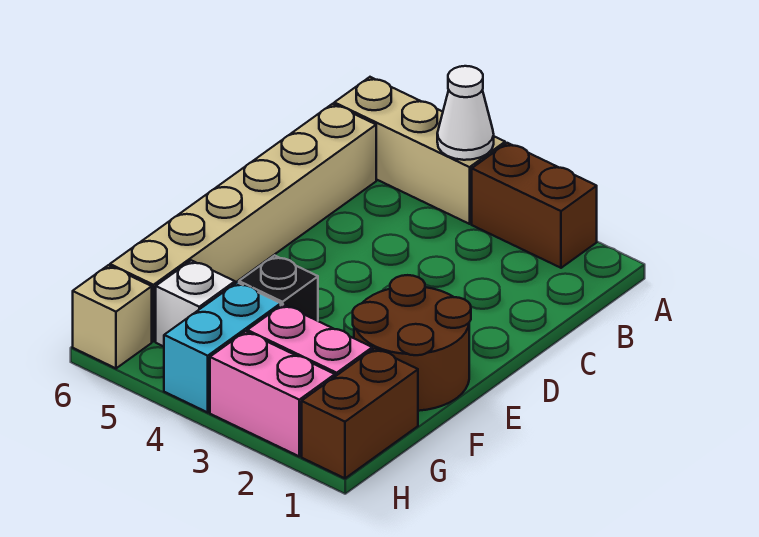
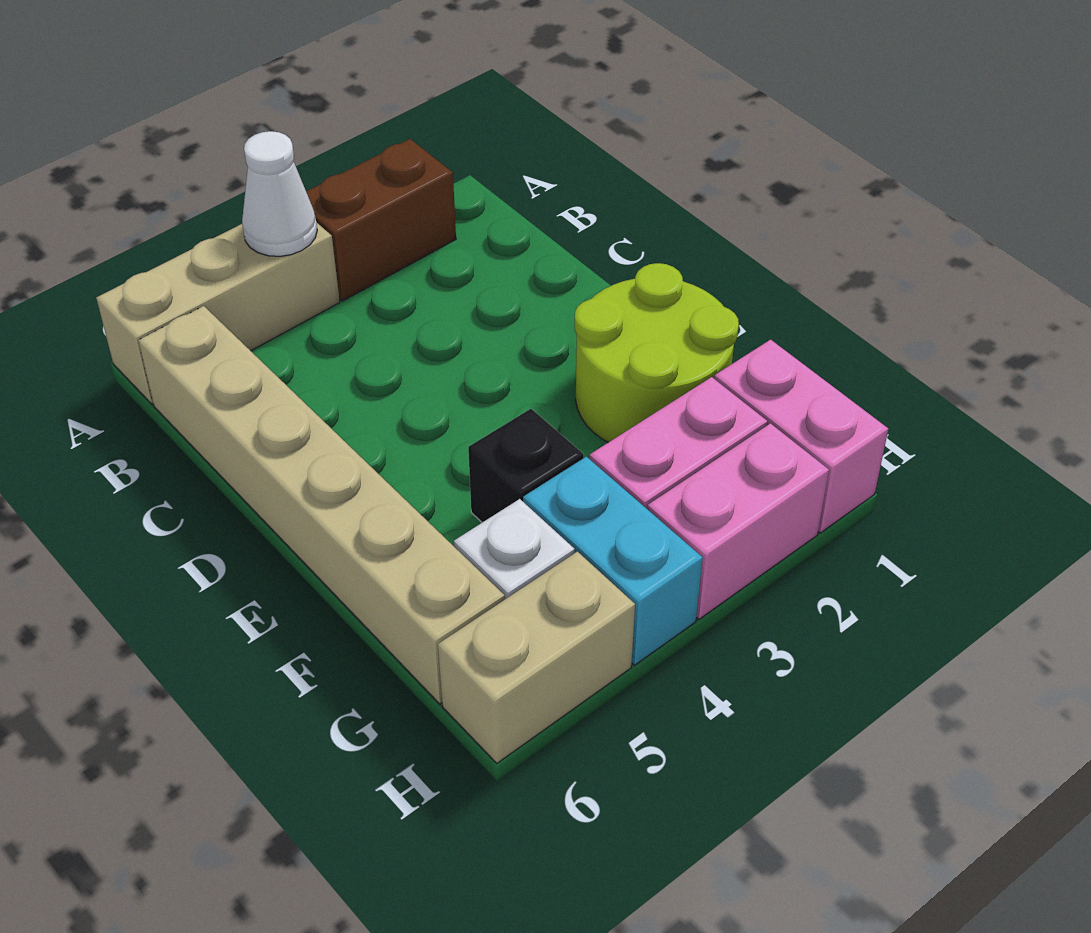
brown round brick E1:F2 level 1 -> lime round brick E1:F2 level 1
brown brick G1:H1 level 1 -> pink brick G1:H1 level 1
tan brick H6 level 1 -> tan brick H5:H6 level 1

